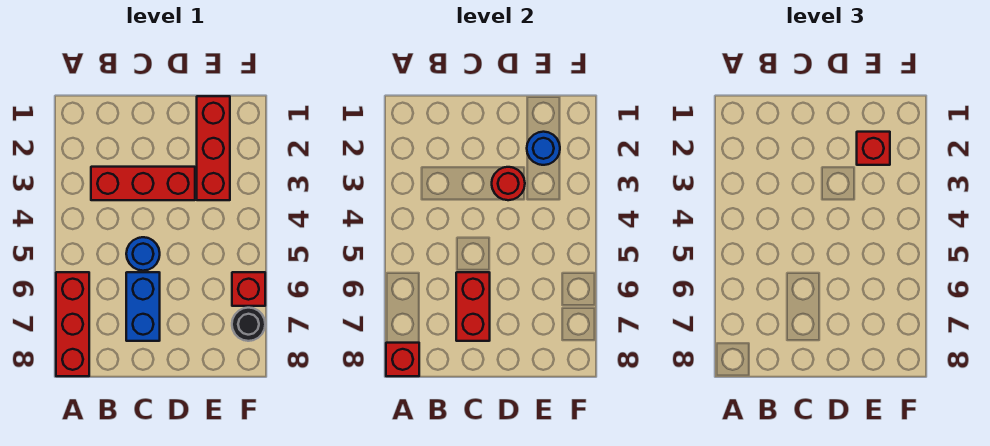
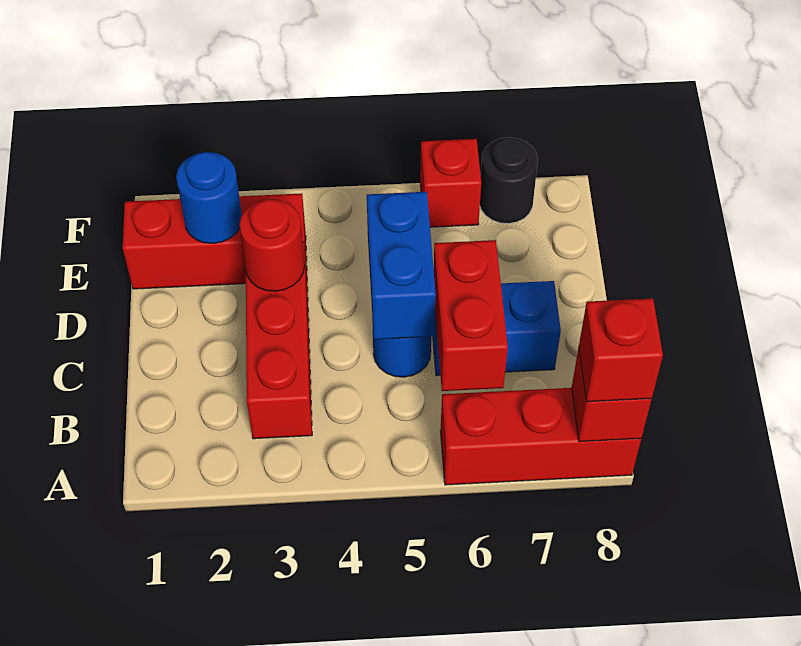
none -> blue brick C5:D5 level 2
red brick C6:C7 level 2 -> red brick B6:C6 level 2
red brick E2 level 3 -> red brick A8 level 3

